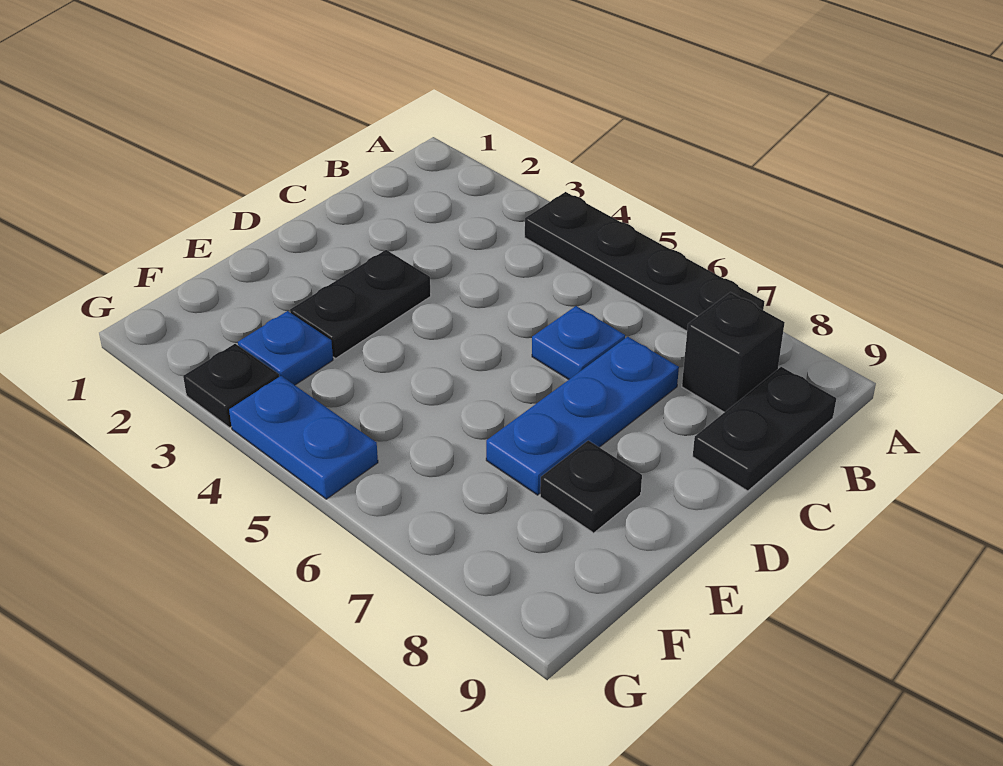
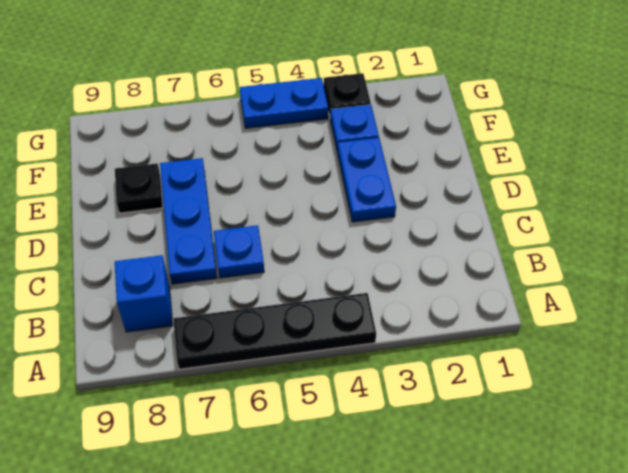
black brick B8 level 1 -> blue brick B8 level 1
black plate B9:C9 level 1 -> none
black plate D3:E3 level 1 -> blue plate D3:E3 level 1

